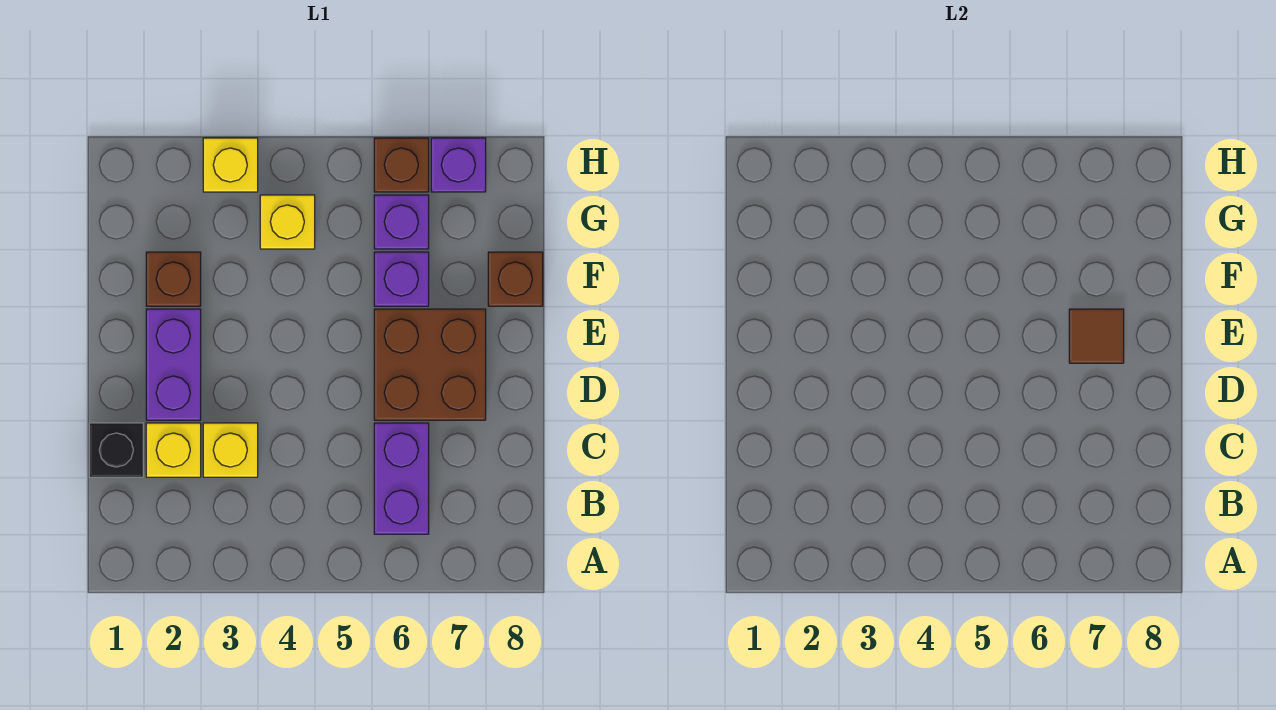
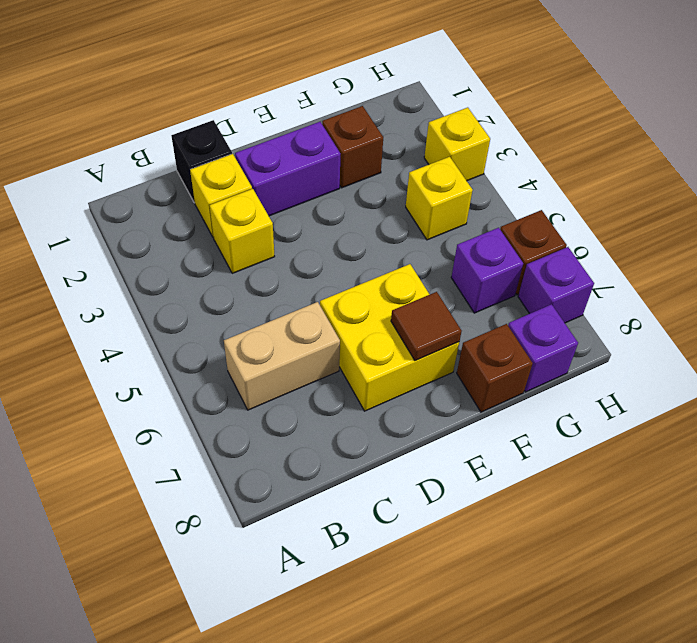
purple brick B6:C6 level 1 -> tan brick B6:C6 level 1
brown brick D6:E7 level 1 -> yellow brick D6:E7 level 1
purple brick F6 level 1 -> purple brick G8 level 1

